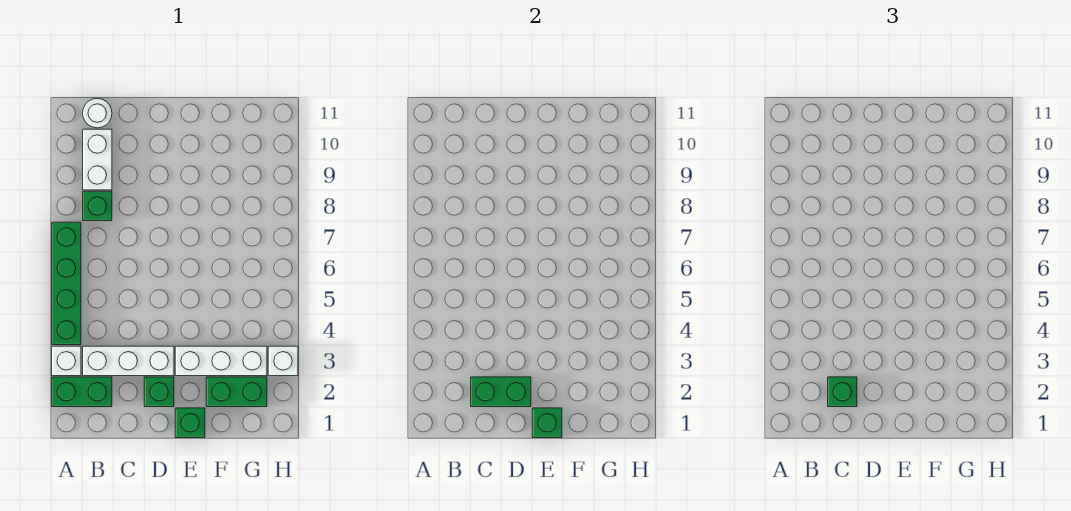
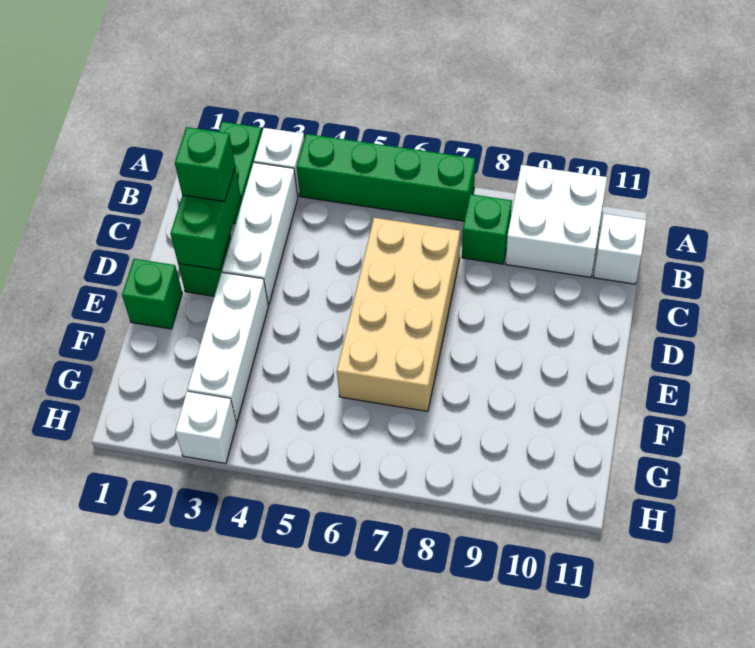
white brick B9:B10 level 1 -> white brick A9:B10 level 1
white round brick B11 level 1 -> white brick B11 level 1
none -> tan brick C6:F7 level 1
green brick E1 level 2 -> none
green brick F2:G2 level 1 -> none

